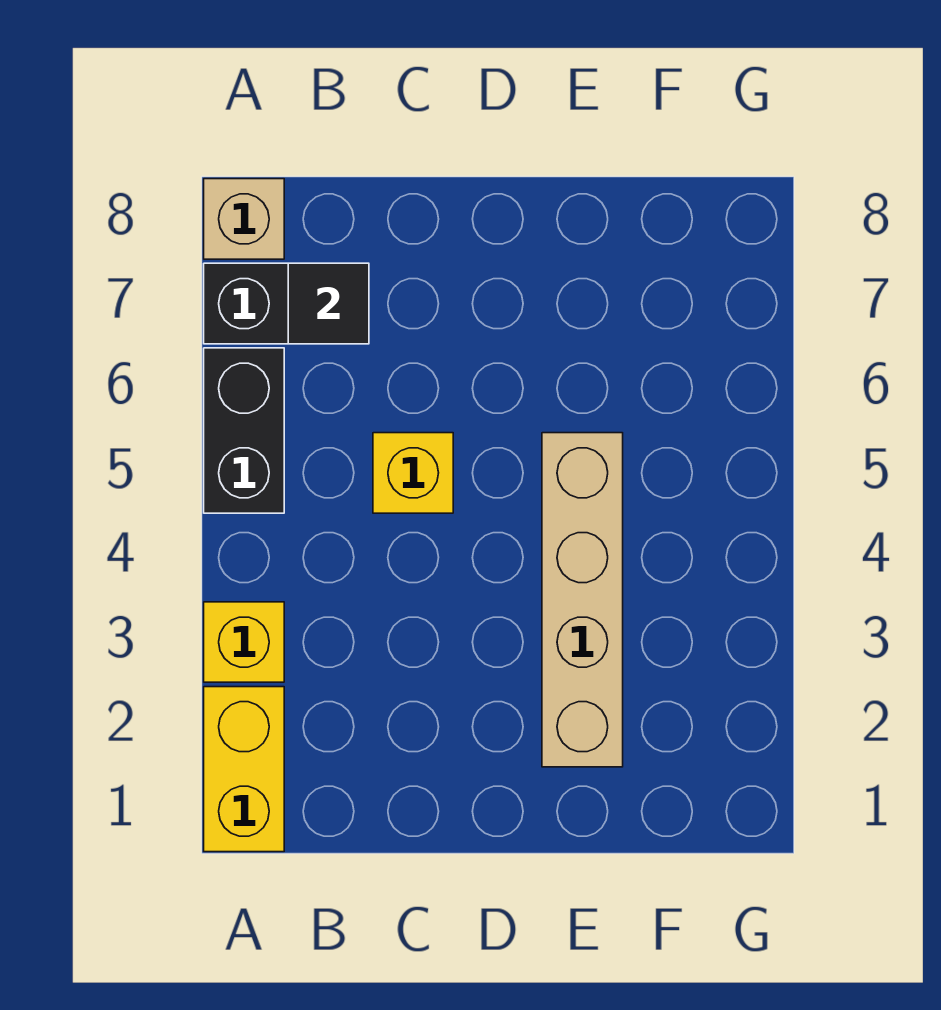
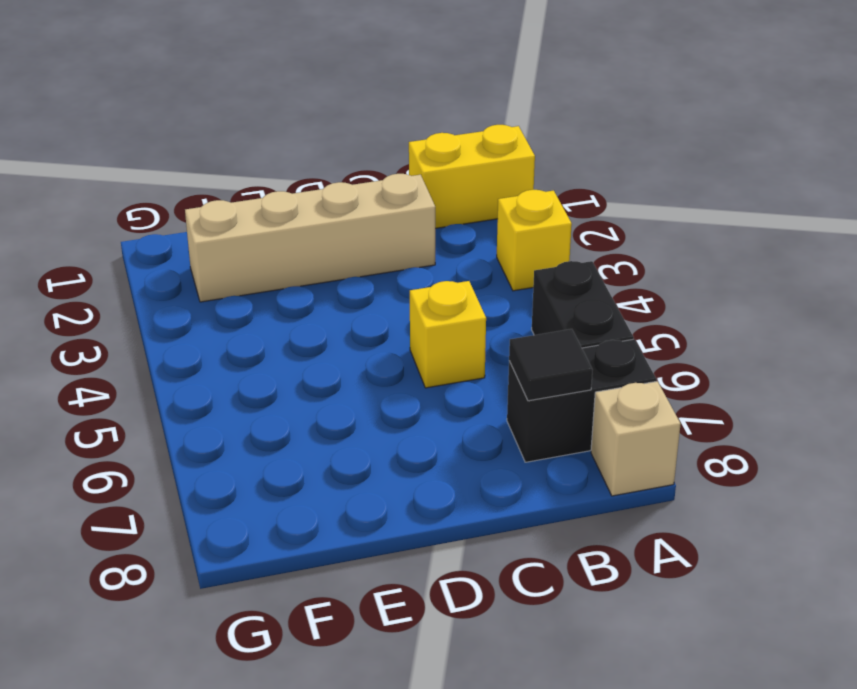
yellow brick A1:A2 level 1 -> yellow brick A1:B1 level 1
tan brick E2:E5 level 1 -> tan brick C2:F2 level 1

